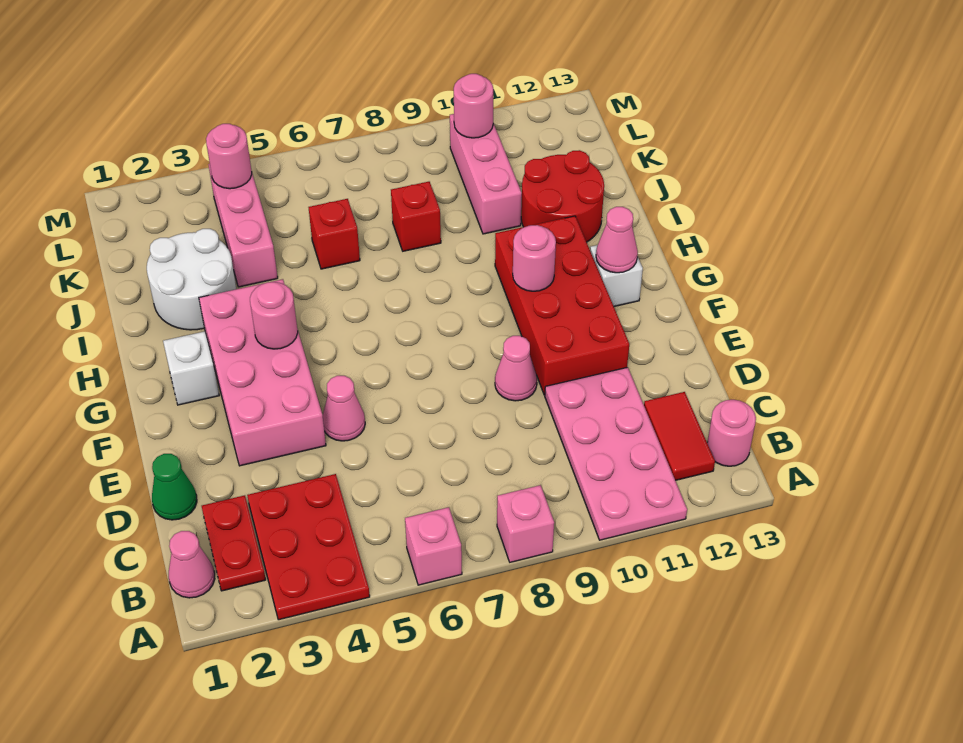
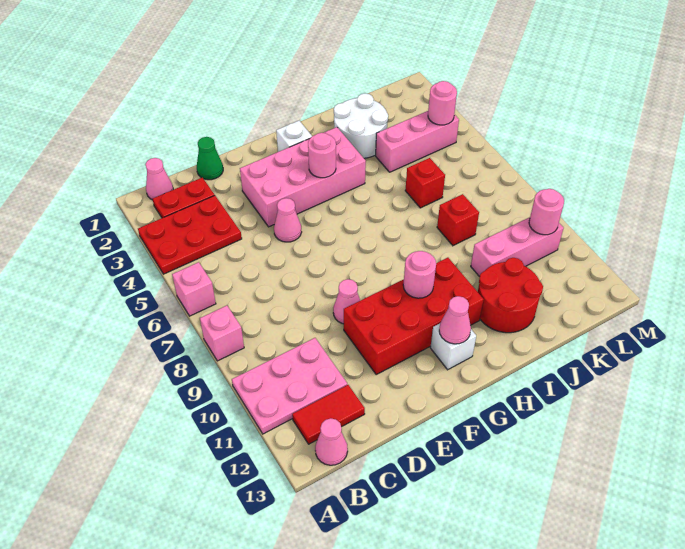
pink plate A10:D11 level 1 -> pink plate A10:C11 level 1
pink round brick B13 level 1 -> pink cone B13 level 1

